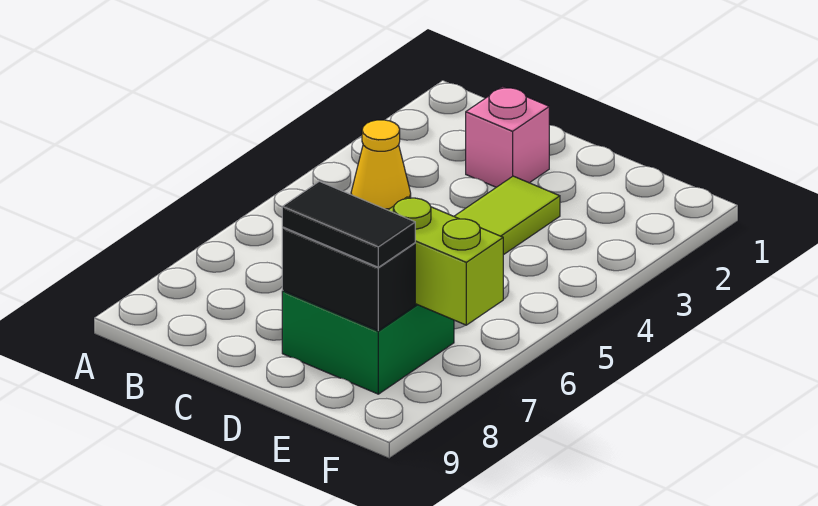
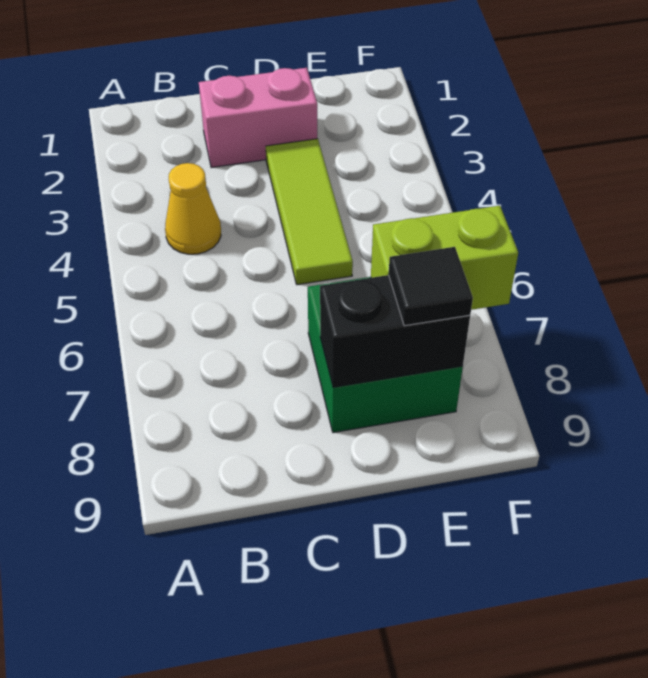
pink brick C2 level 1 -> pink brick C2:D2 level 1
black tile D8:E8 level 3 -> black tile E8 level 3

